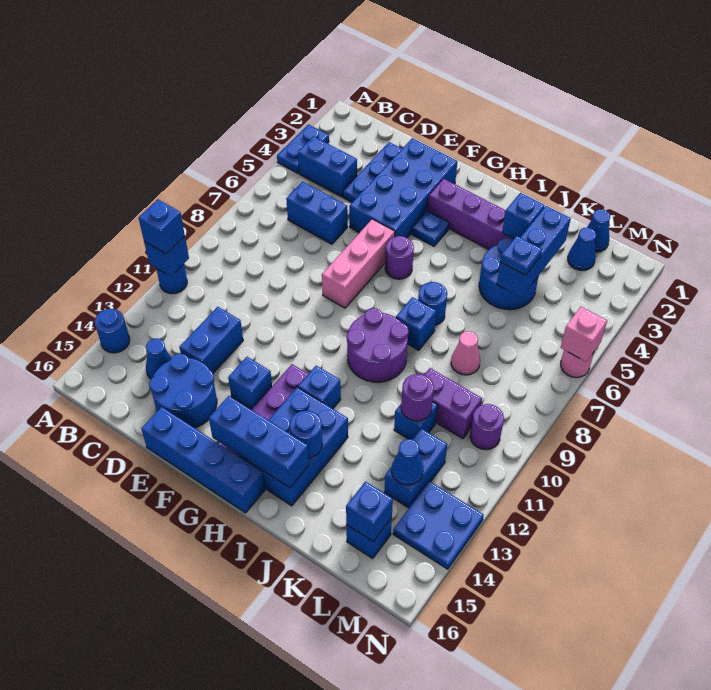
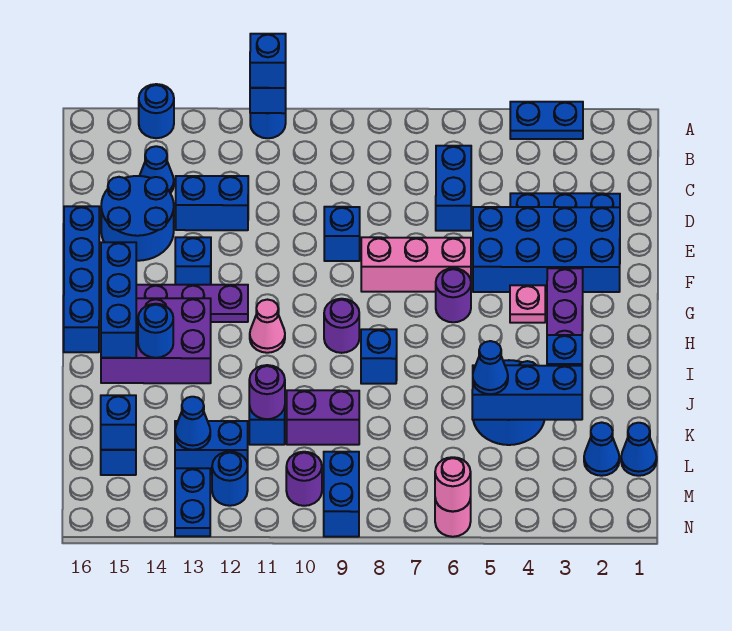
blue brick B4:C4 level 1 -> blue brick M9:N9 level 1
blue plate G4 level 1 -> pink plate G4 level 1
purple round brick H9:I10 level 1 -> purple round brick H9 level 1
blue brick H12 level 1 -> blue brick E9 level 1
blue brick H13:I15 level 1 -> purple brick H13:I15 level 1
blue round brick I7 level 1 -> blue round brick M12 level 1
blue plate K5 level 3 -> blue cone K5 level 3
pink cone K8 level 1 -> pink cone H11 level 1
purple brick K10:L10 level 1 -> purple brick K9:K10 level 1
blue plate M13:N14 level 1 -> blue plate M13:N13 level 1
pink brick N6 level 2 -> pink round brick N6 level 2

